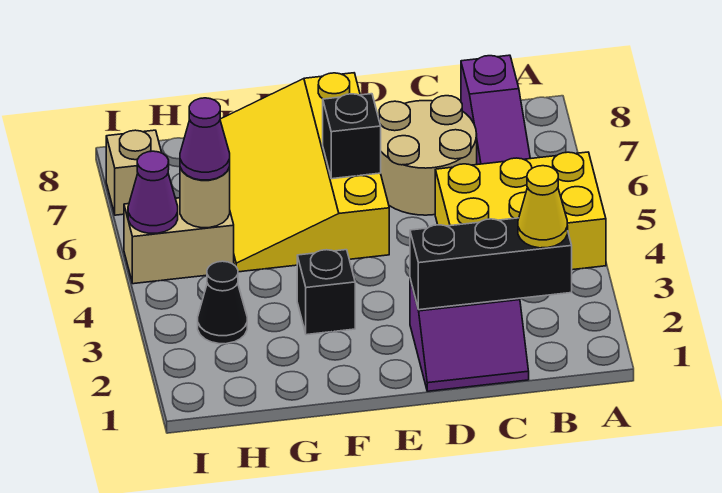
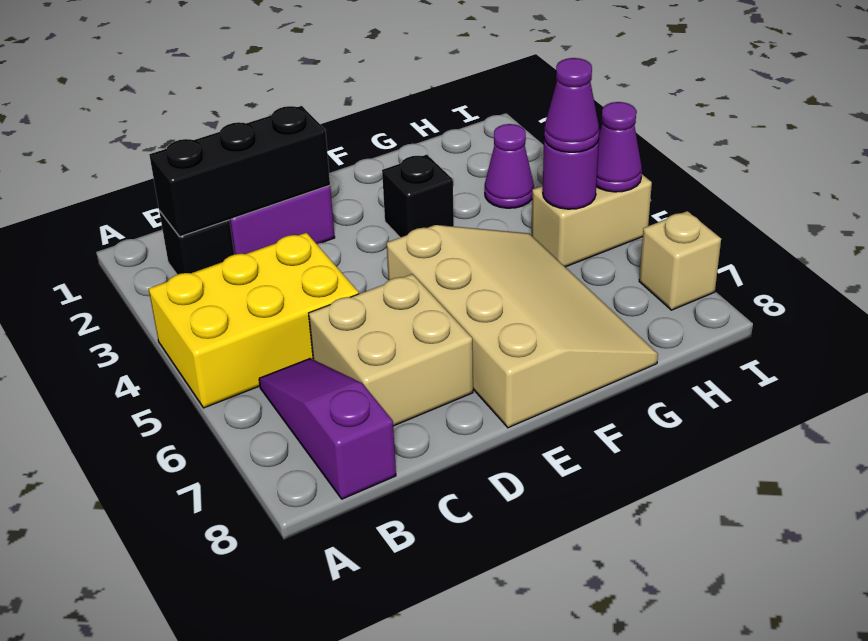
yellow cone B2 level 3 -> none
tan round brick C6:D7 level 1 -> tan brick C6:D7 level 1
yellow slope E5:G8 level 1 top E -> tan slope E5:G8 level 1 top E
black brick E6 level 2 -> black brick B2 level 1
black cone H3 level 1 -> purple cone H3 level 1
tan round brick H5 level 2 -> purple round brick H5 level 2

